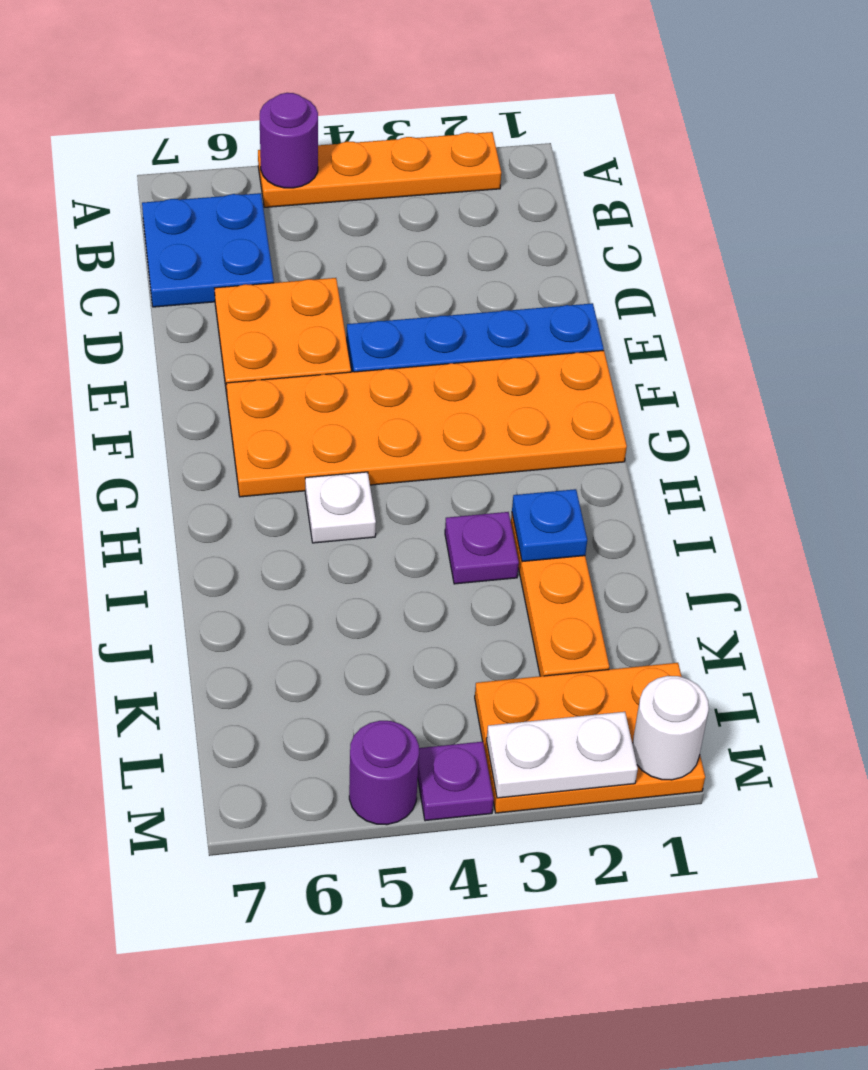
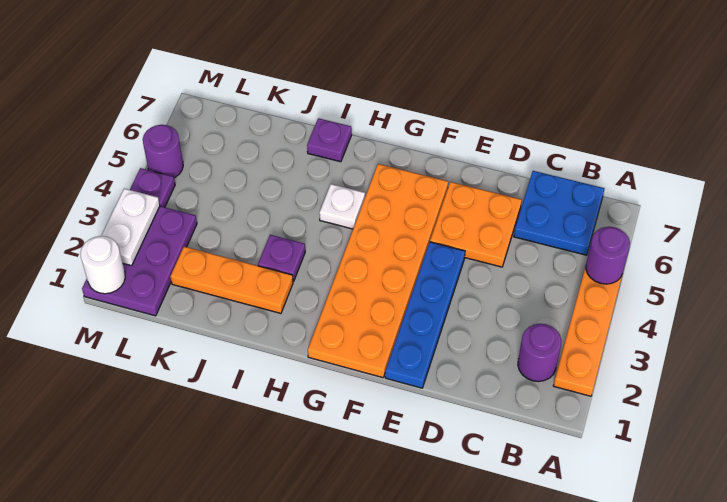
none -> purple round brick B2 level 1
blue plate I2 level 2 -> none
none -> purple plate I7 level 1
orange plate L1:M3 level 1 -> purple plate L1:M3 level 1

